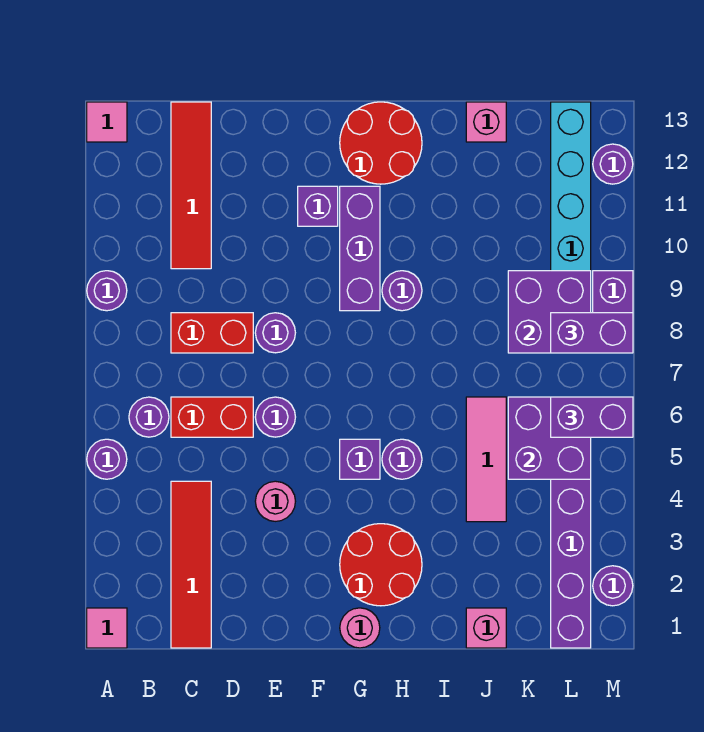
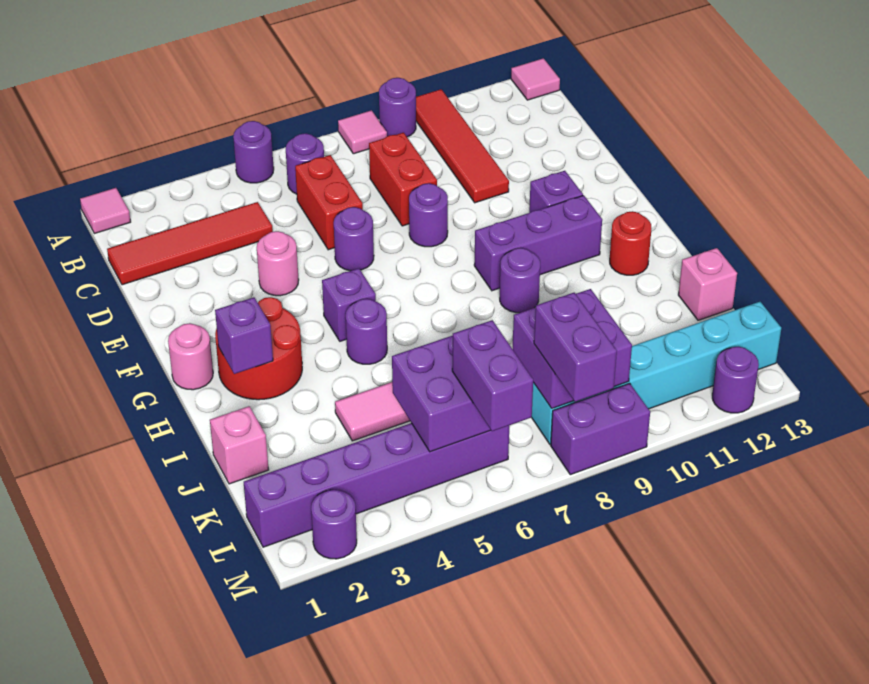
none -> pink tile A8 level 1
red tile C10:C13 level 1 -> red tile A10:D10 level 1
red round brick G12:H13 level 1 -> red round brick H12 level 1
none -> purple brick H2 level 2

